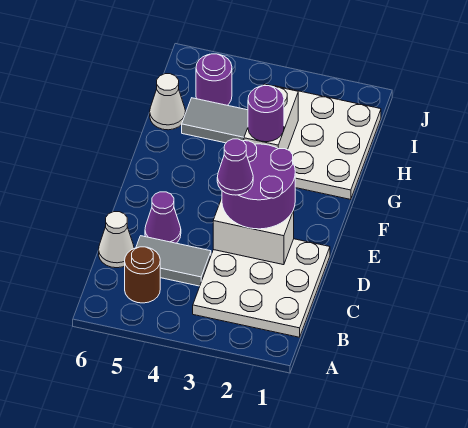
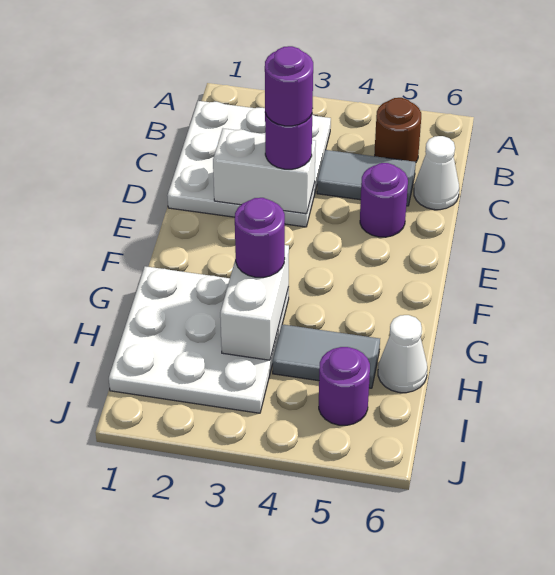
purple round brick D2:E3 level 3 -> purple round brick D3 level 3
purple cone D3 level 4 -> purple round brick D3 level 4
purple cone D5 level 1 -> purple round brick D5 level 1

